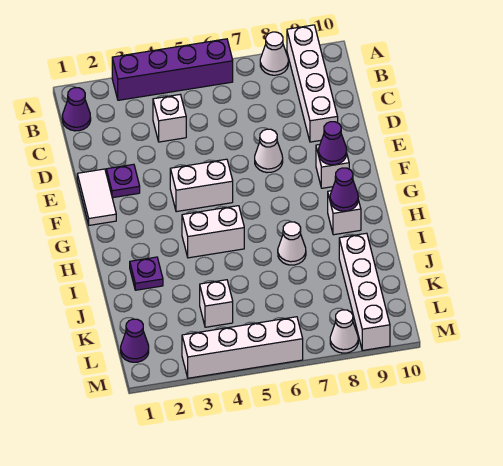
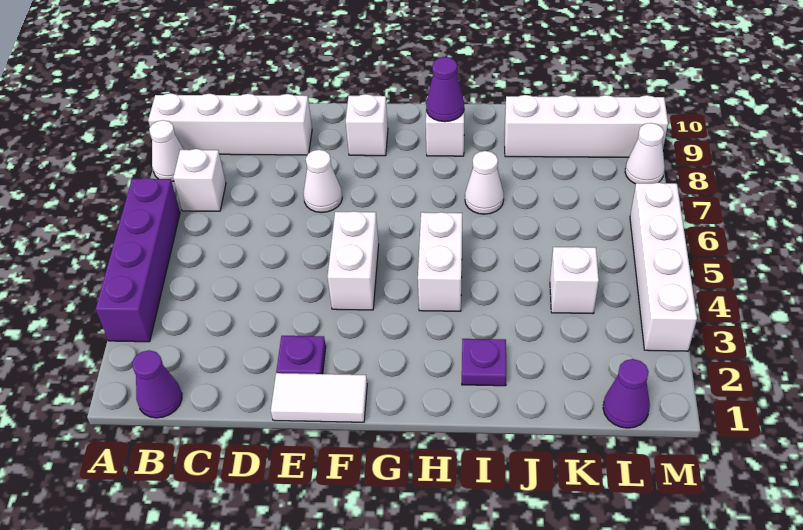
white brick C4 level 1 -> white brick B7 level 1
purple cone F9 level 2 -> none

